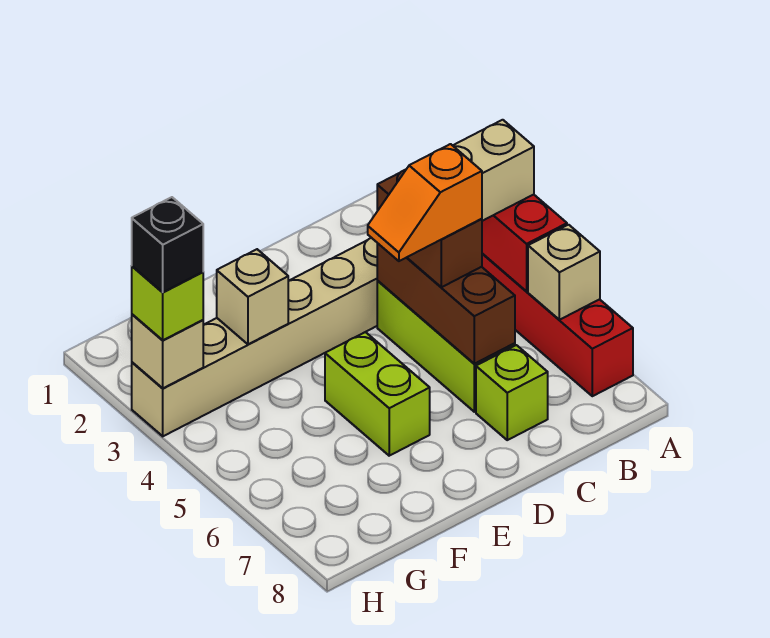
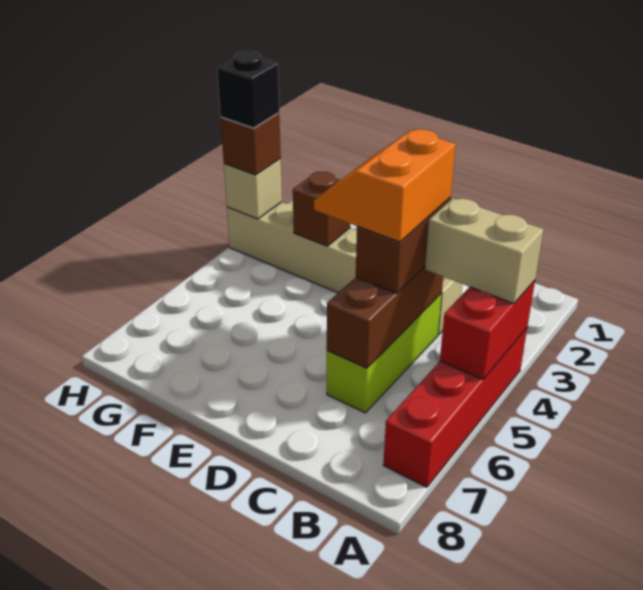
tan brick A6 level 2 -> none
orange slope C5:D5 level 4 top C -> orange slope C4:D5 level 4 top C
lime brick C7 level 1 -> none
lime brick E5:E6 level 1 -> none
tan brick F3 level 2 -> brown brick F3 level 2
lime brick H3 level 3 -> brown brick H3 level 3

